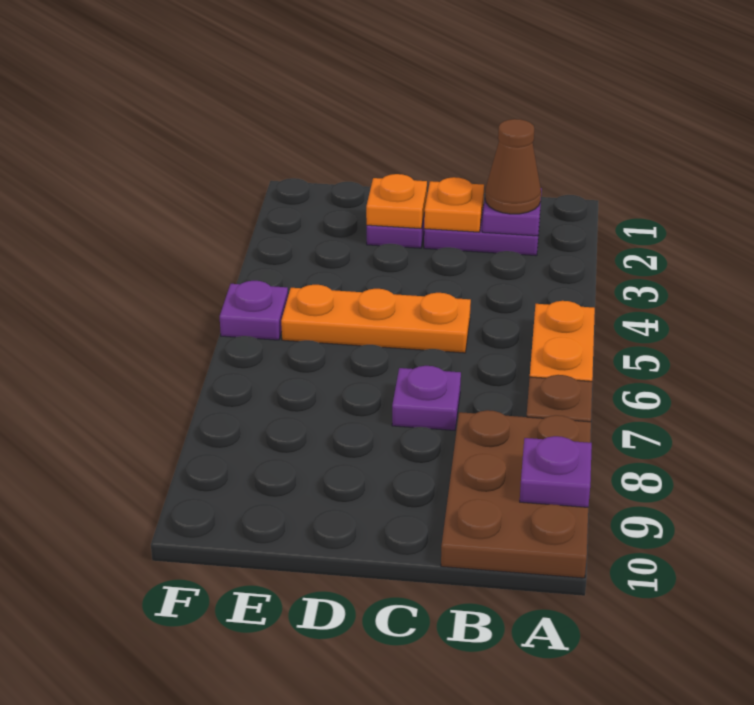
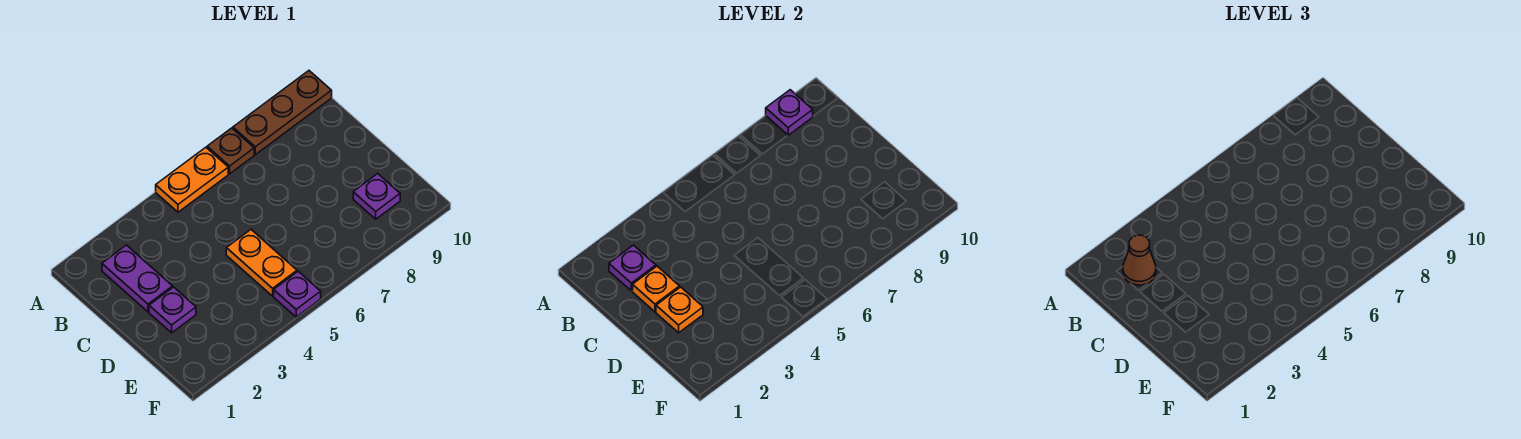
brown plate A8:B10 level 1 -> brown plate A8:A10 level 1
orange plate C5:E5 level 1 -> orange plate D5:E5 level 1
purple plate C7 level 1 -> purple plate E9 level 1

